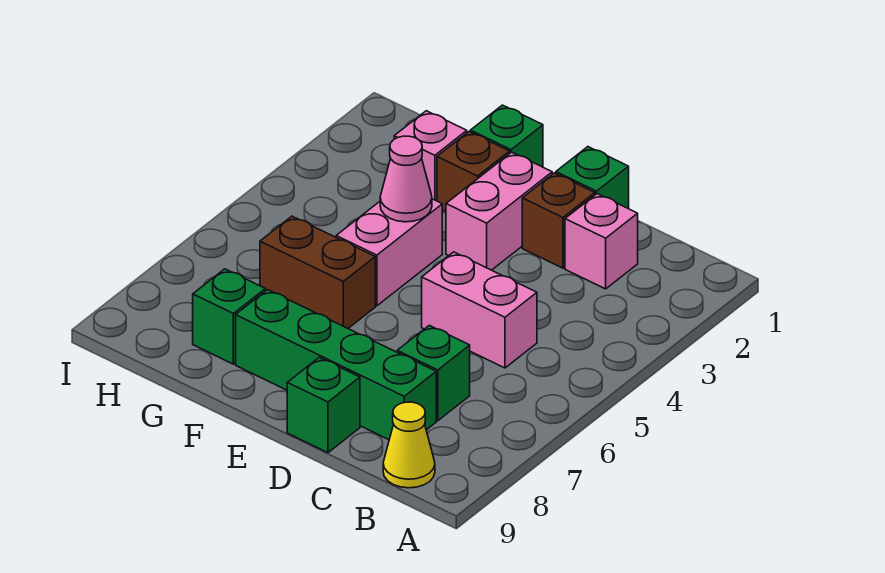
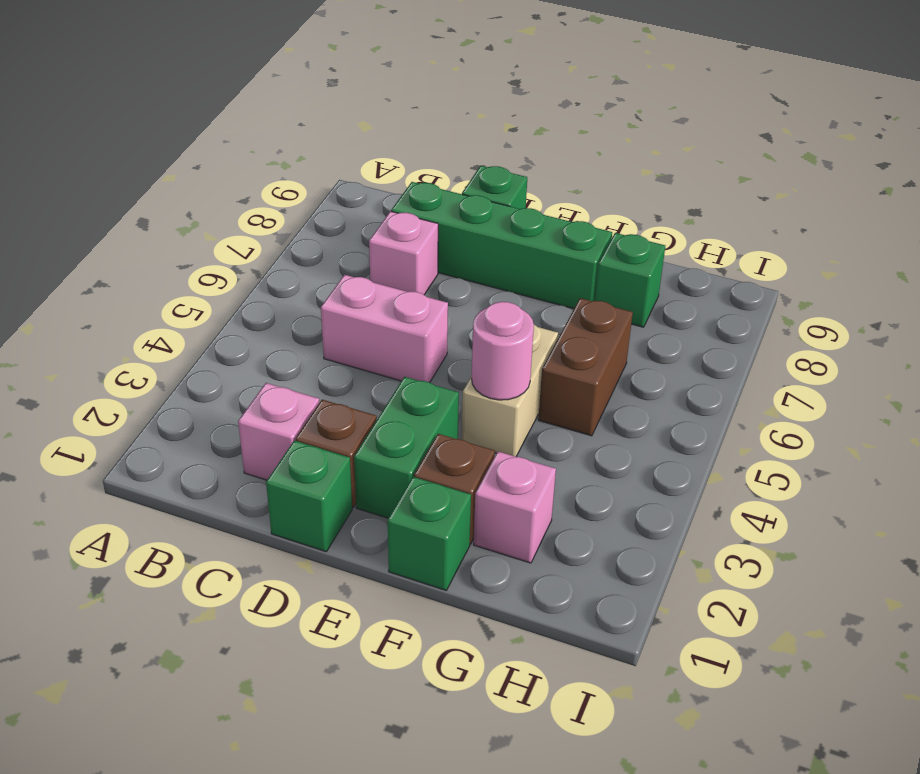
yellow cone B9 level 1 -> none
green brick C7 level 1 -> pink brick C7 level 1
pink brick E2:E3 level 1 -> green brick E2:E3 level 1
pink brick F4:F5 level 1 -> tan brick F4:F5 level 1
pink cone F4 level 2 -> pink round brick F4 level 2
brown brick F6:G6 level 1 -> brown brick G5:G6 level 1

